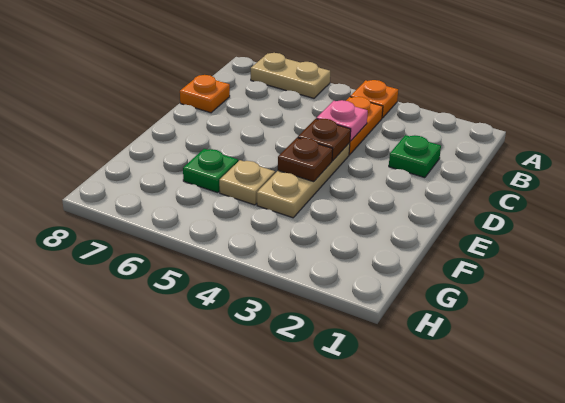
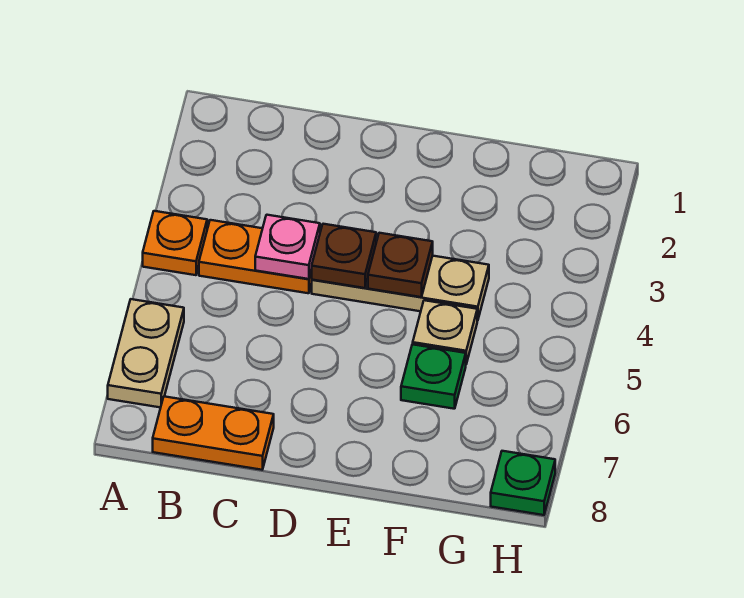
green plate C2 level 1 -> green plate H8 level 1
orange plate C8 level 1 -> orange plate B8:C8 level 1

